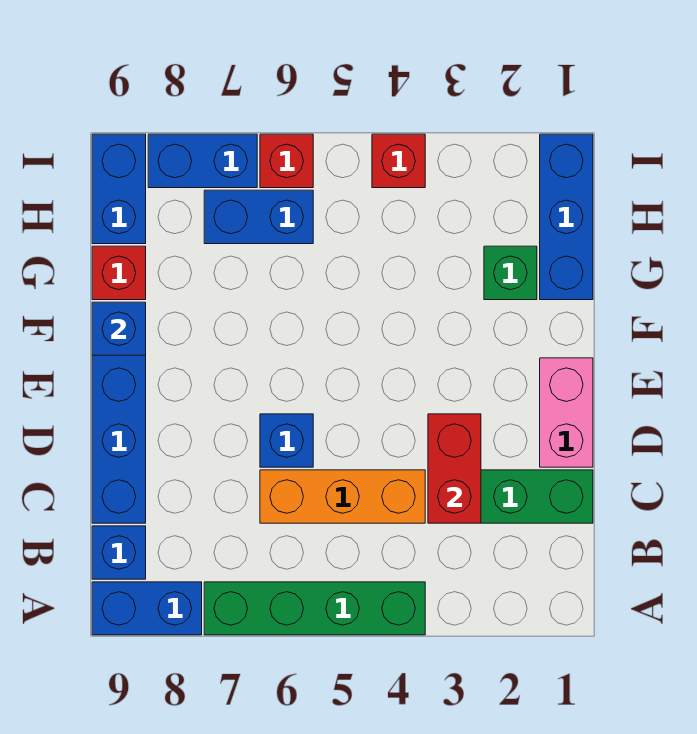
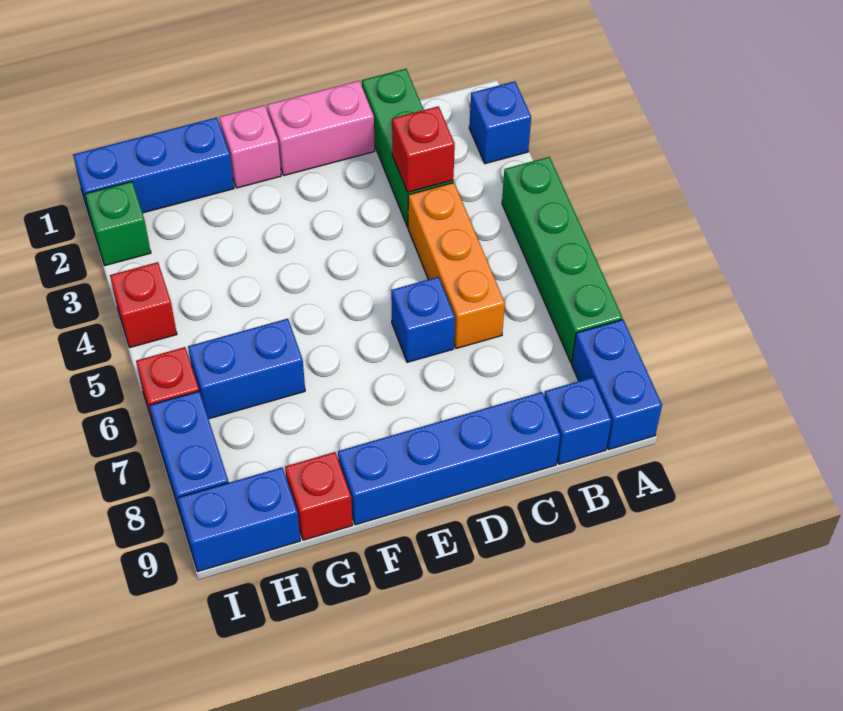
red brick C3:D3 level 2 -> red brick C3 level 2
none -> pink brick F1 level 1
blue brick F9 level 2 -> blue brick A2 level 1
green brick G2 level 1 -> green brick I2 level 1
blue brick H6:H7 level 1 -> blue brick G6:H6 level 1

